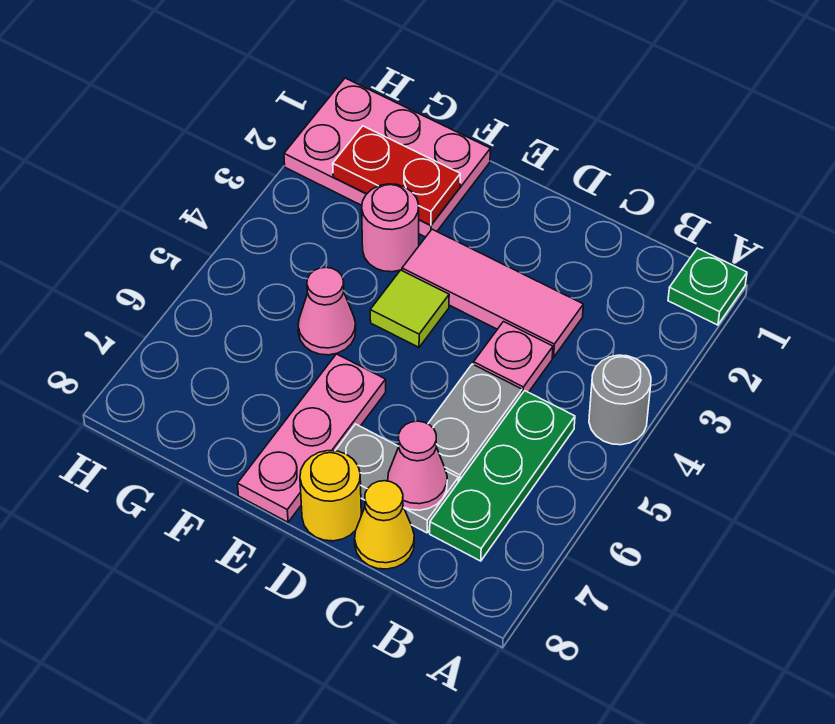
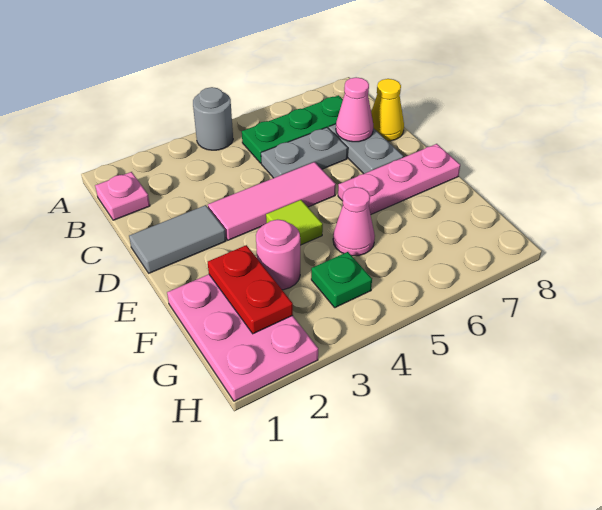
green plate A1 level 1 -> green plate G4 level 1
pink tile C3:E3 level 1 -> pink tile D3:D5 level 1
pink plate C4 level 1 -> pink plate B1 level 1
none -> grey tile D1:D2 level 1
yellow round brick D8 level 1 -> none

